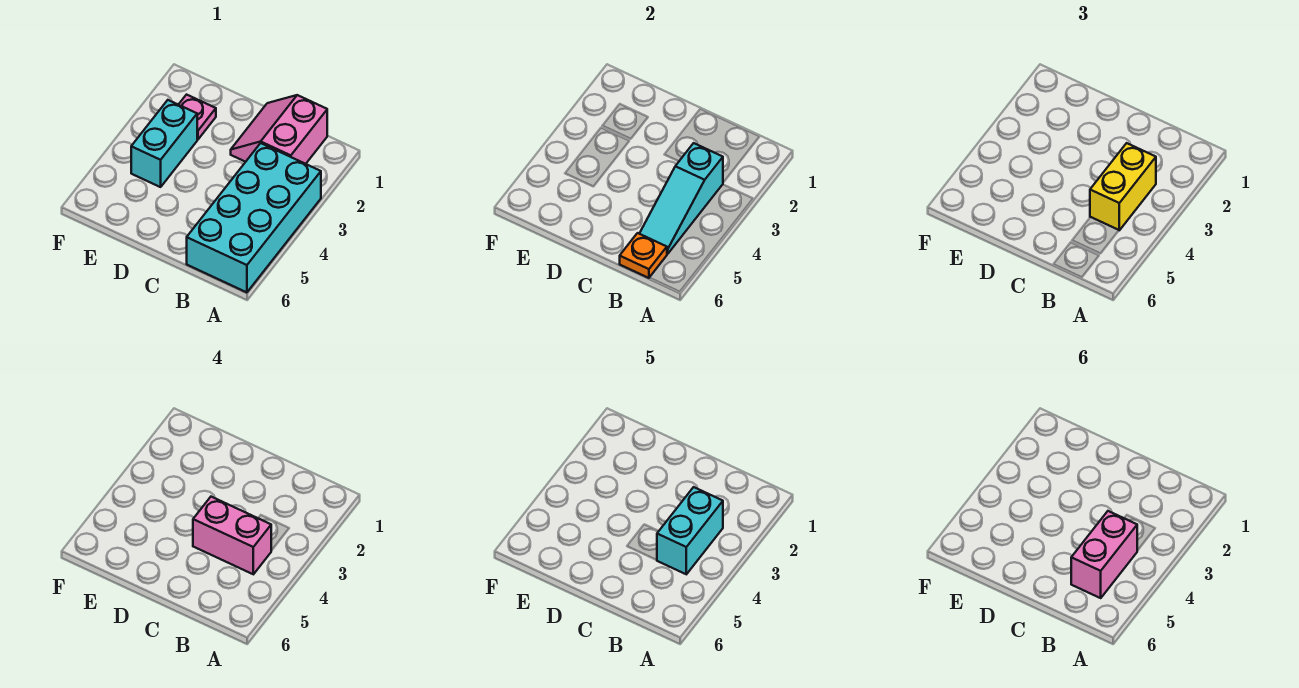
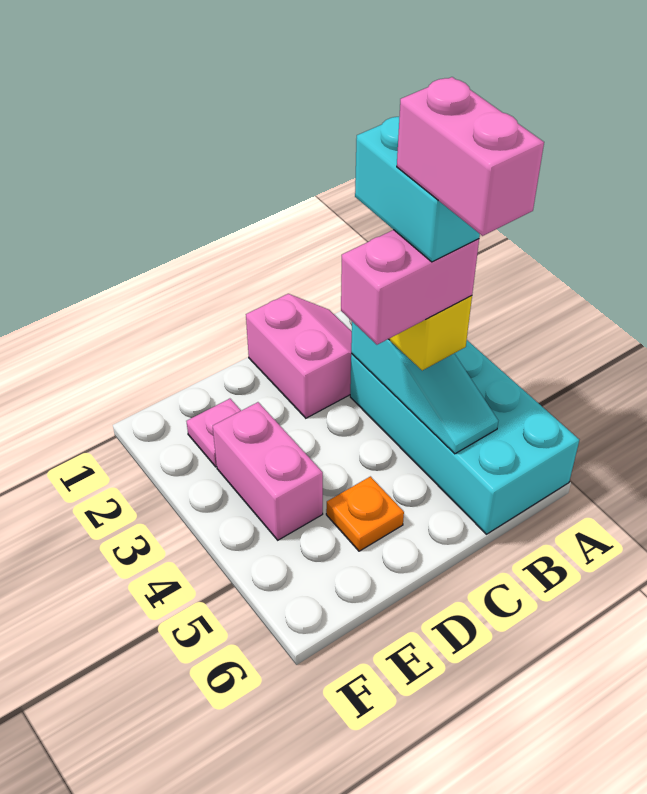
pink slope B1:C2 level 1 top B -> pink slope B1:C2 level 1 top C
orange plate B6 level 2 -> orange plate D5 level 1
cyan brick E3:E4 level 1 -> pink brick E3:E4 level 1

